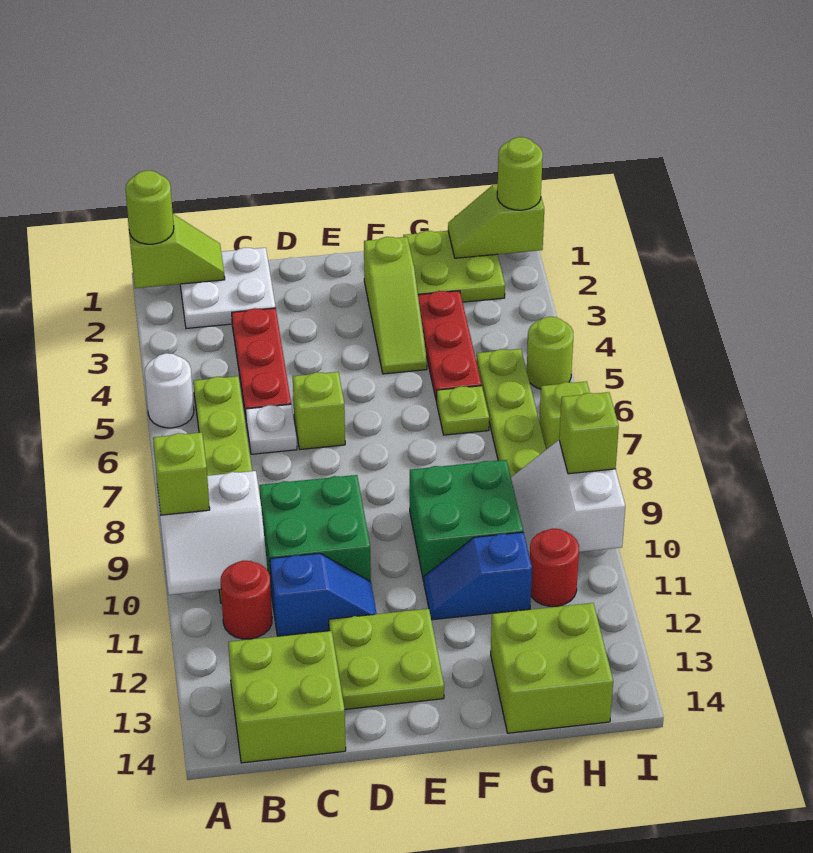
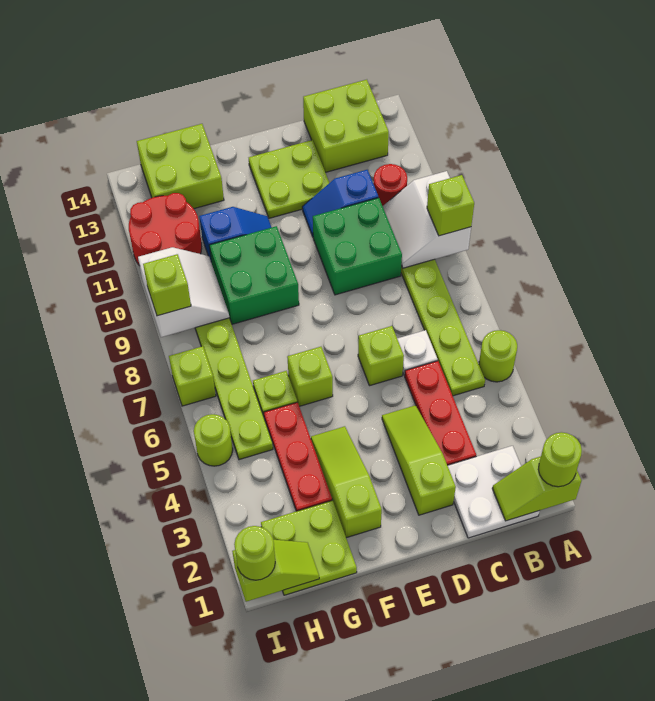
white round brick A5 level 1 -> lime round brick A5 level 1
white slope A9:B10 level 2 top 9 -> white slope A9:B10 level 2 top A
none -> lime slope D2:D4 level 1 top 2
none -> lime brick F6 level 1
red round brick H11 level 1 -> red round brick H11:I12 level 1

